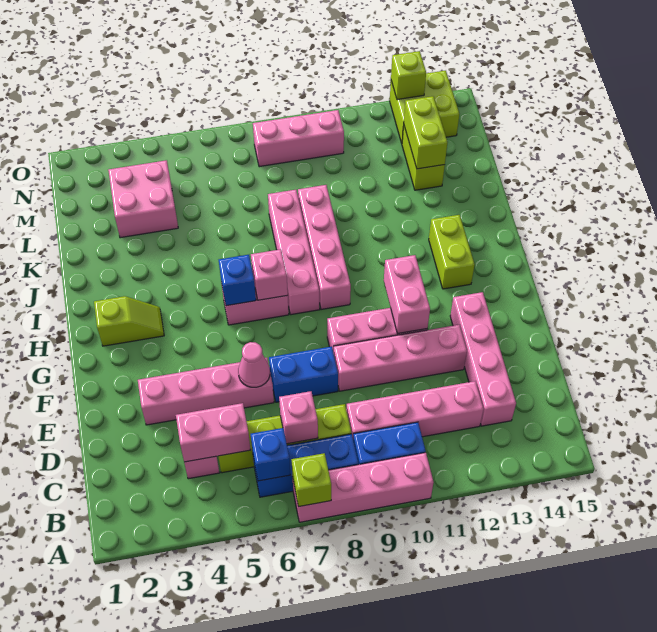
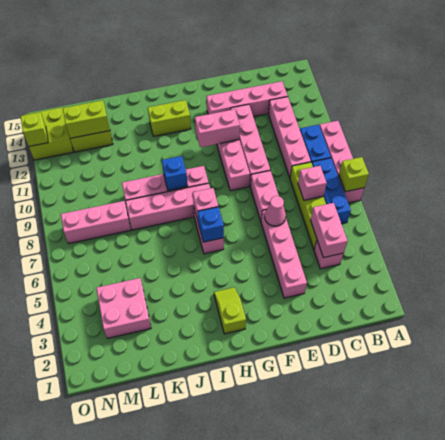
blue brick B6 level 2 -> blue brick I9 level 2
blue brick E7:E8 level 1 -> pink brick E7:E8 level 1
pink brick N8:N10 level 1 -> pink brick L8:N8 level 1

